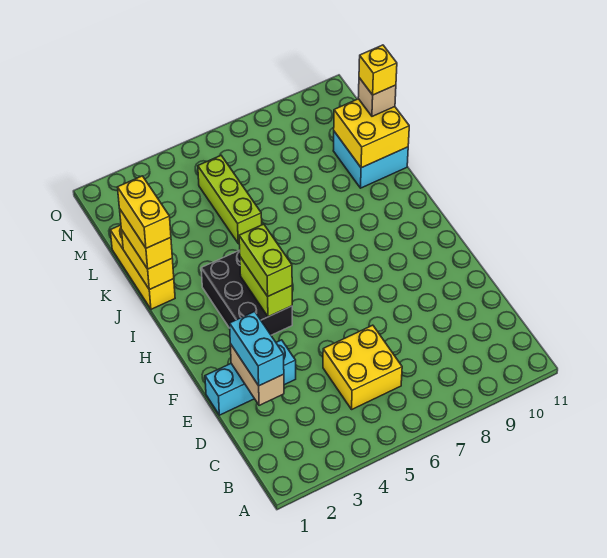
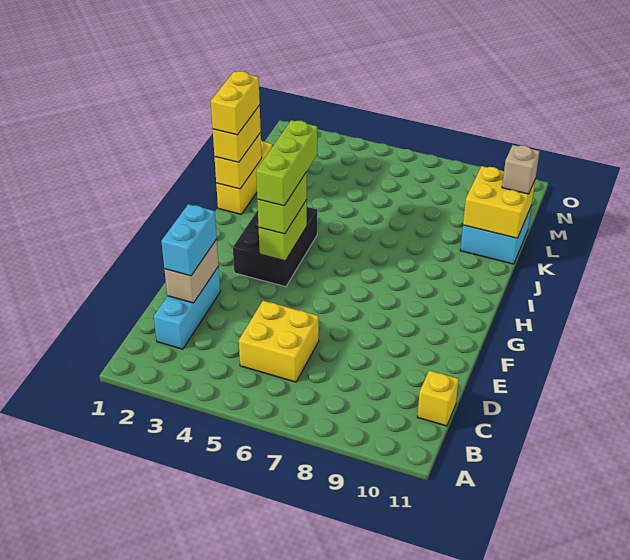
cyan brick E1:E3 level 1 -> cyan brick C2:E2 level 1
lime brick K5:M5 level 1 -> lime brick G4:I4 level 4
yellow brick L11 level 4 -> yellow brick C11 level 1

